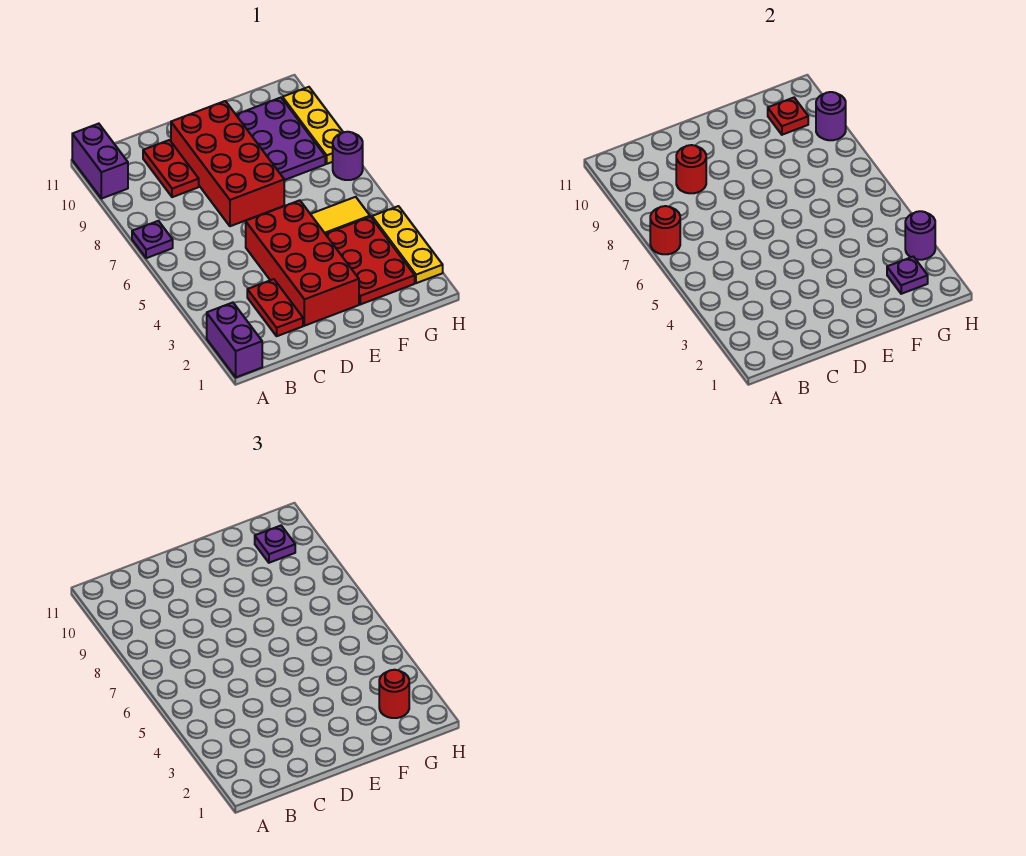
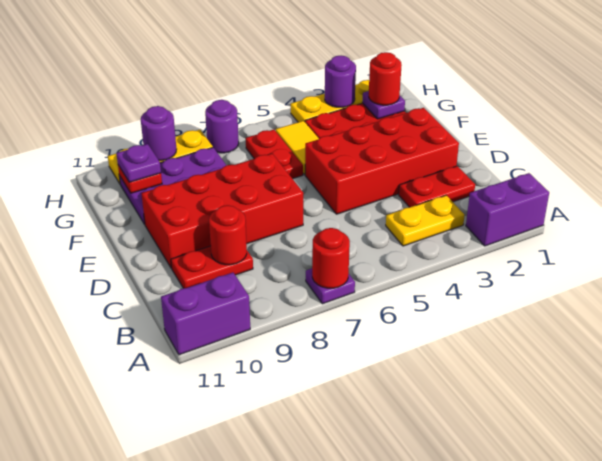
none -> yellow plate B3:B4 level 1
none -> red plate F6:G6 level 1

